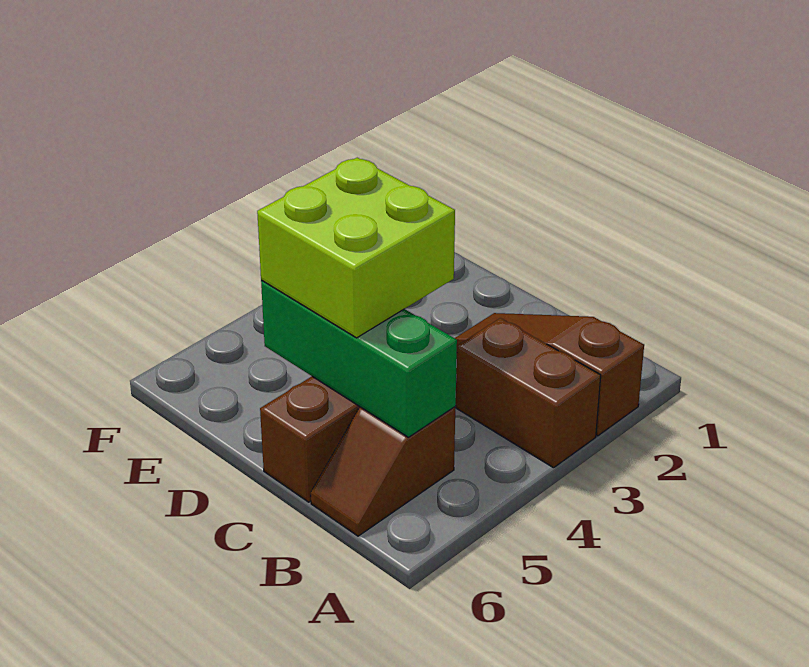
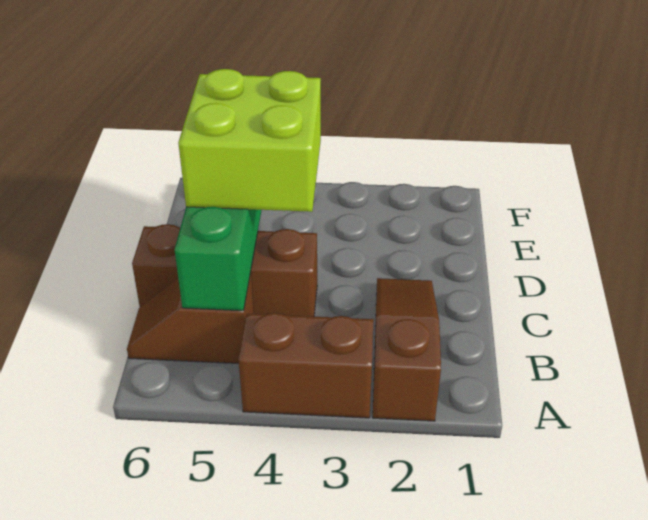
brown brick A3:B3 level 1 -> brown brick A3:A4 level 1

